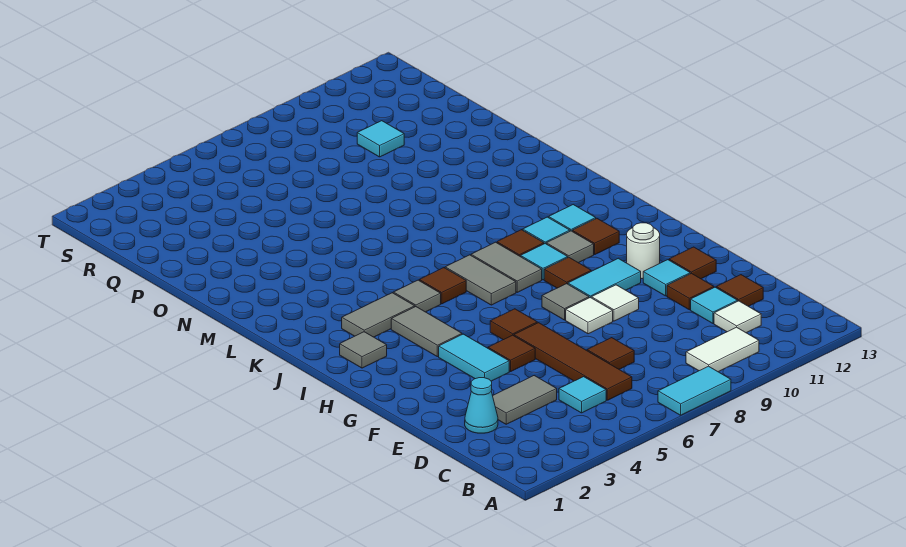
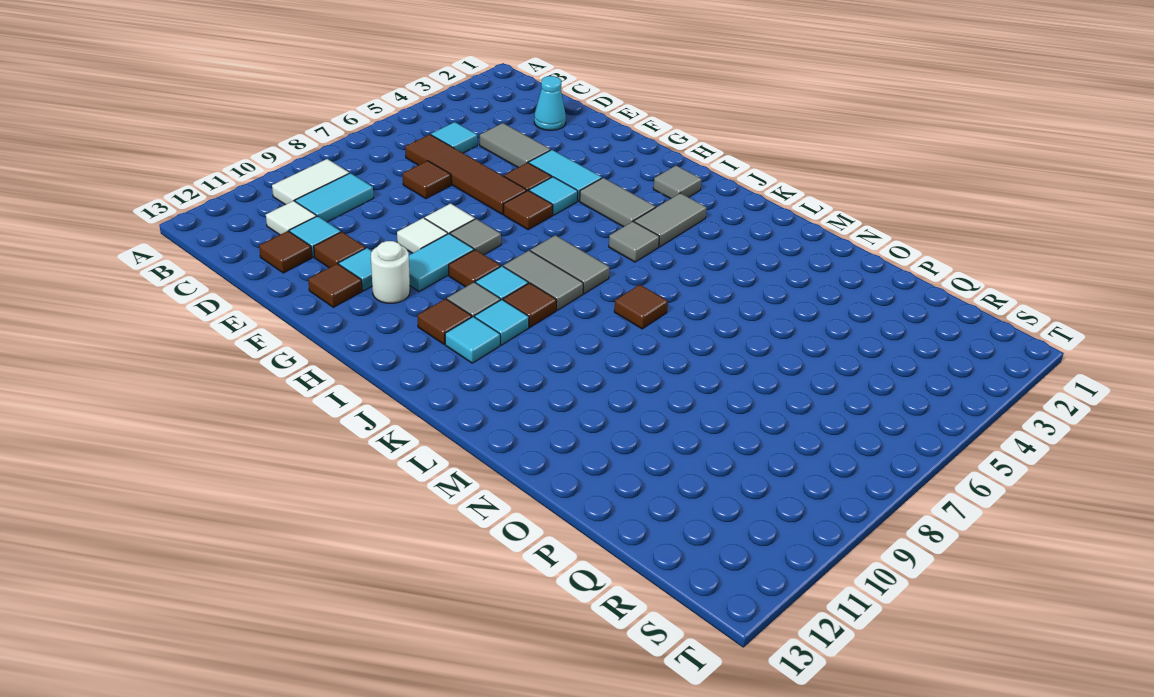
cyan tile A7:A8 level 1 -> cyan tile C9:C10 level 1
grey tile D3:D4 level 1 -> grey tile D4:E4 level 1
brown tile J6 level 1 -> brown tile L7 level 1
cyan tile Q10 level 1 -> cyan tile G5 level 1

